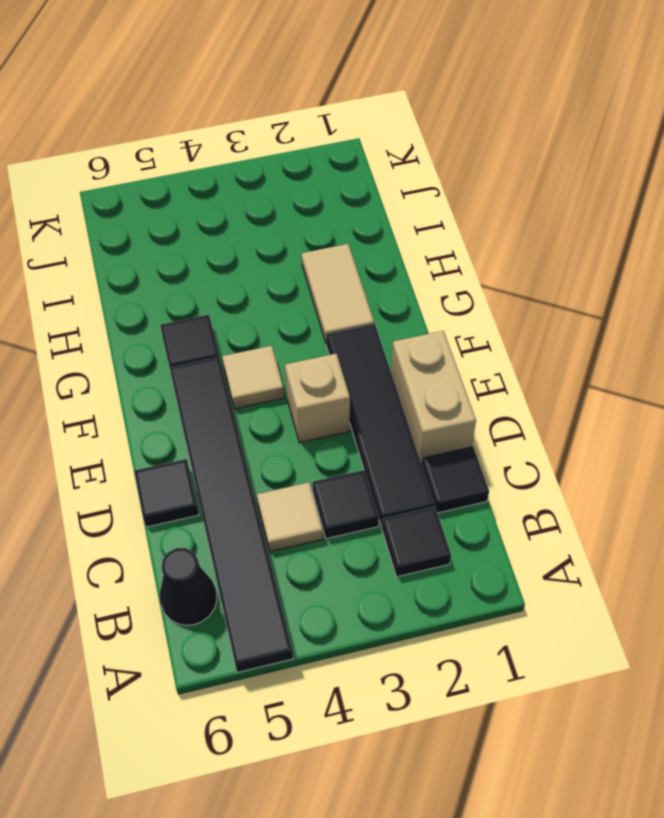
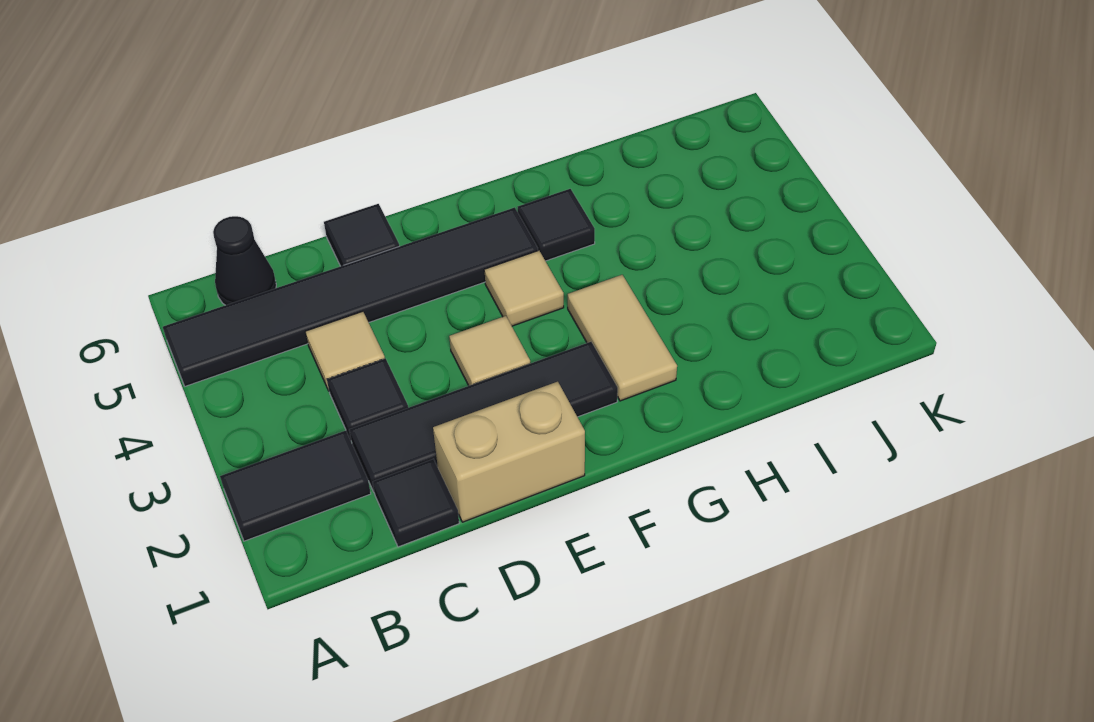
black tile B2 level 1 -> black tile A2:B2 level 1
tan brick E3 level 1 -> tan tile E3 level 1
tan tile G2:H2 level 1 -> tan tile G2:G3 level 1

